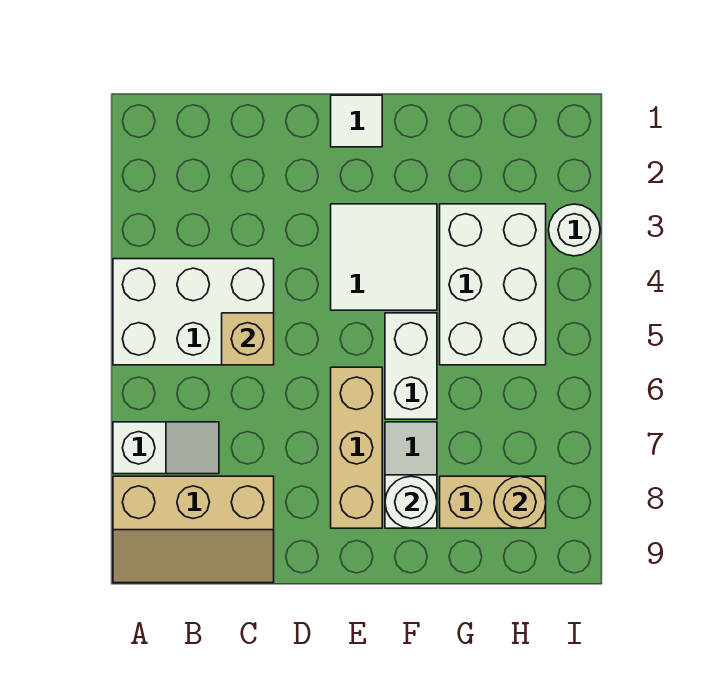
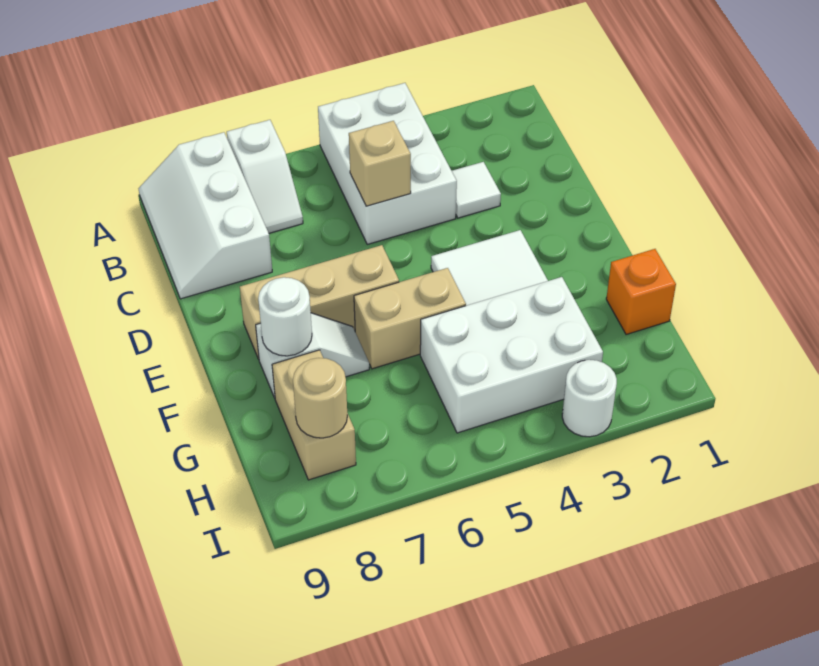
tan slope A8:C9 level 1 top 8 -> white slope A8:C9 level 1 top 8
white tile E1 level 1 -> white tile C3 level 1
white brick F5:F6 level 1 -> tan brick F5:F6 level 1
none -> orange brick G1 level 1

